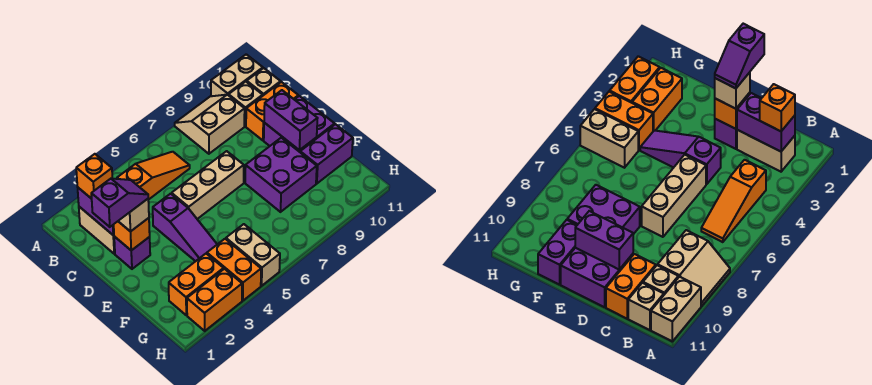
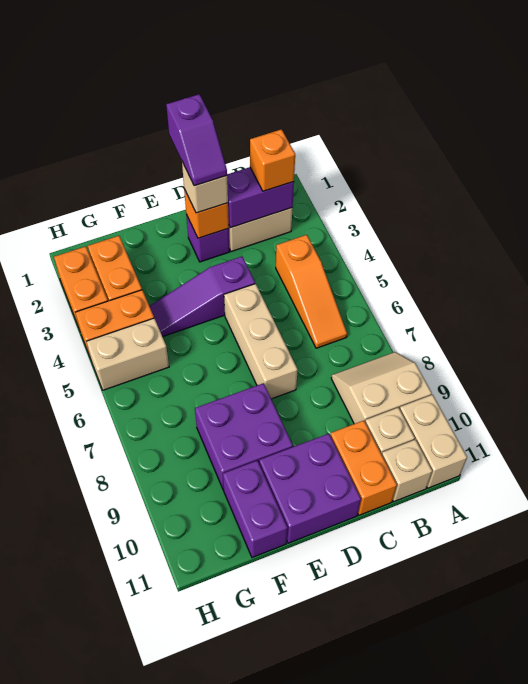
tan slope A8:B9 level 1 top B -> tan slope A8:B9 level 1 top 9
purple brick D10:E10 level 2 -> none

